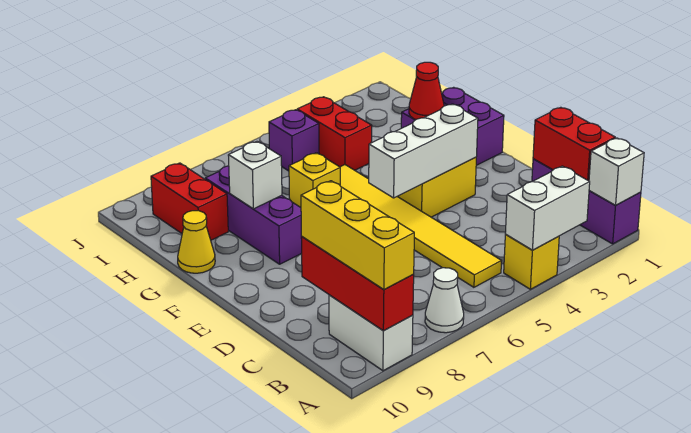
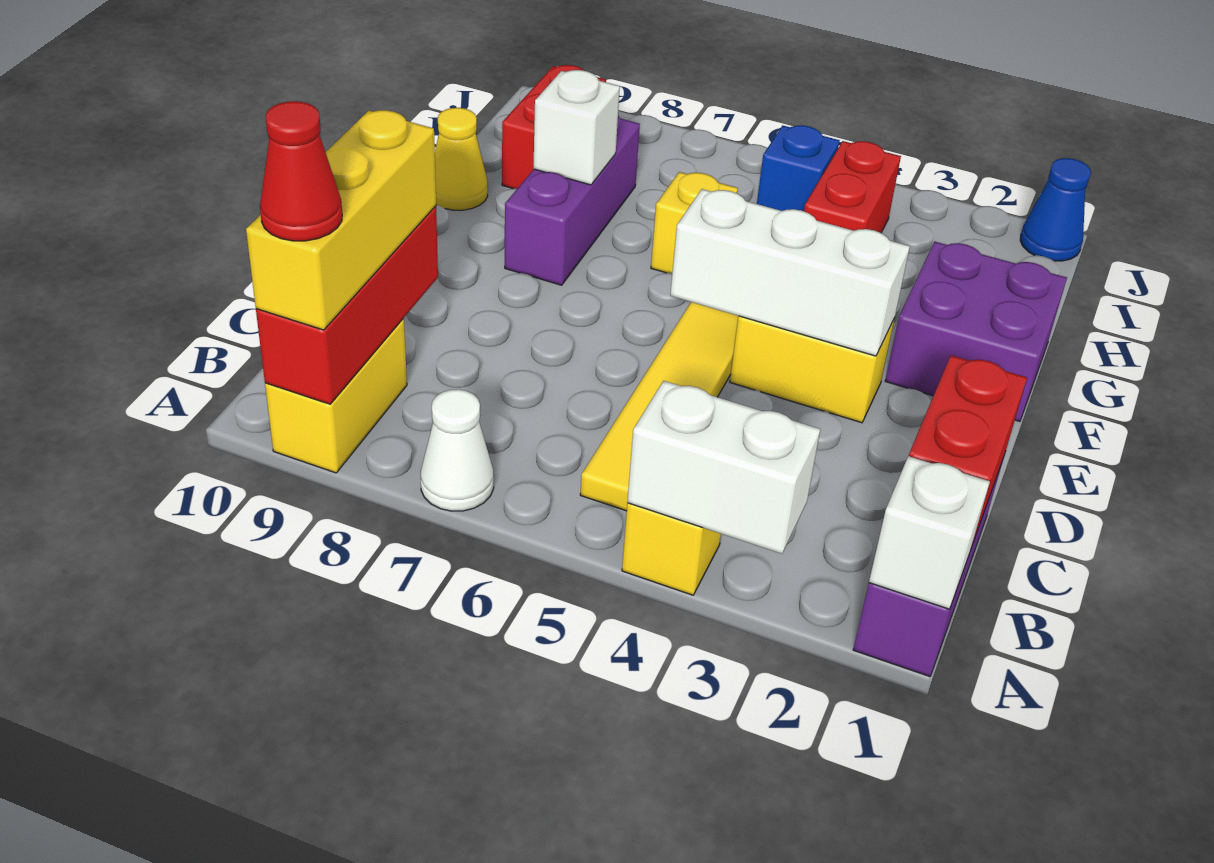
white brick A9:B9 level 1 -> yellow brick A9:B9 level 1
red cone G2 level 2 -> red cone A9 level 4
purple brick I5 level 1 -> blue brick I5 level 1
none -> blue cone J1 level 1

